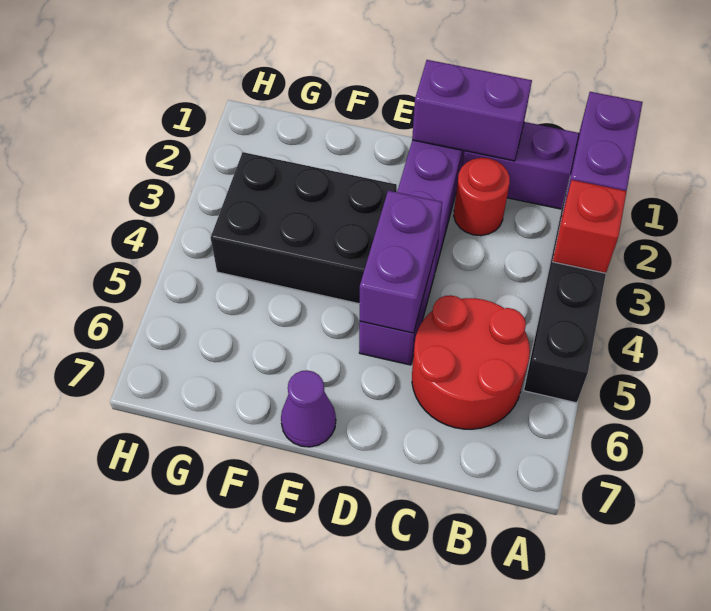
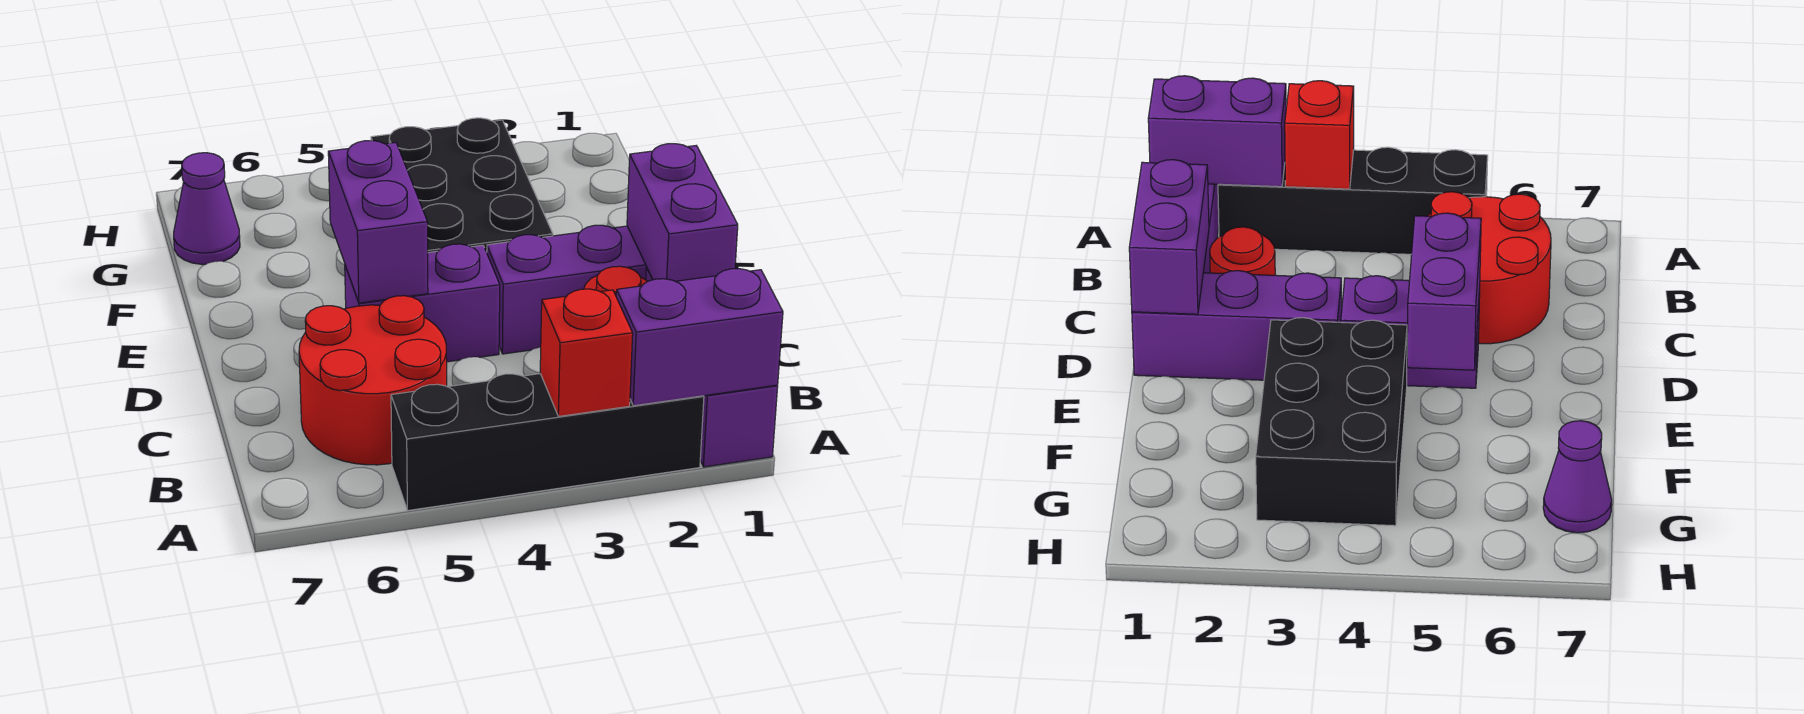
purple brick D4:D5 level 2 -> purple brick D5:E5 level 2
purple cone E7 level 1 -> purple cone G7 level 1

